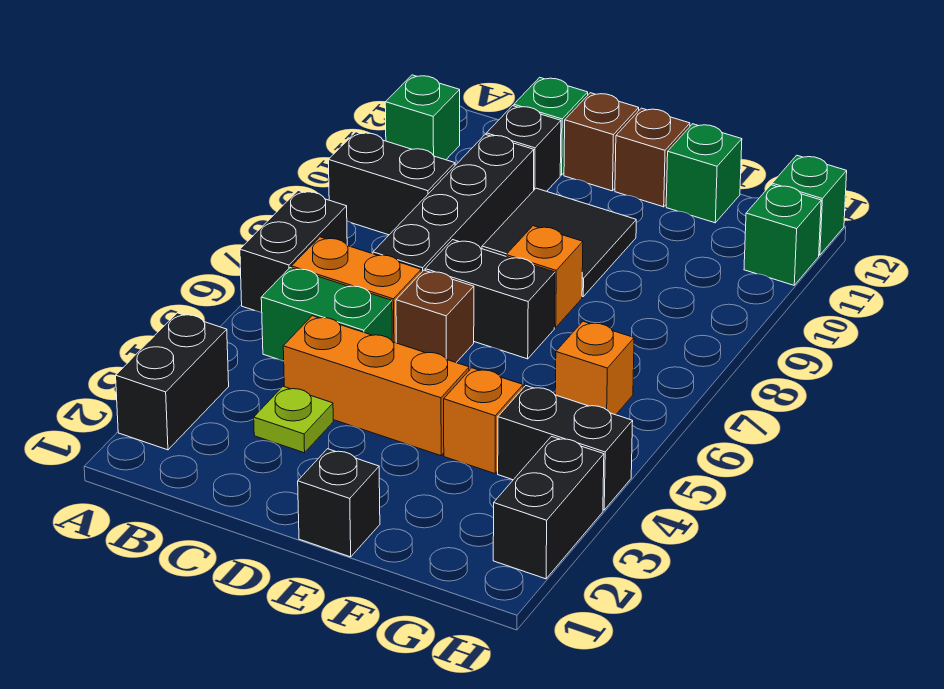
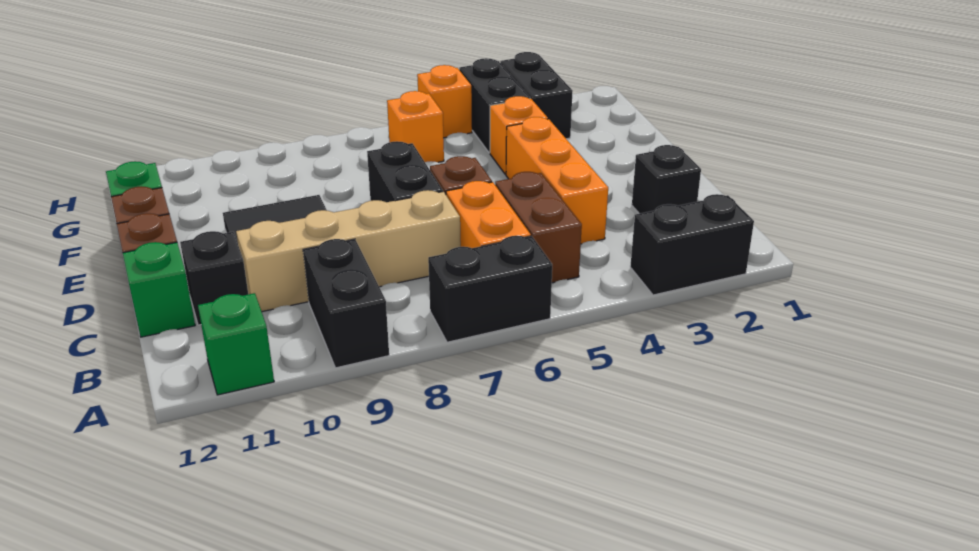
green brick B5:C5 level 1 -> brown brick B5:C5 level 1
lime plate C3 level 1 -> none
black brick C7:C10 level 1 -> tan brick C7:C10 level 1
black brick E1 level 1 -> black brick C2 level 1
orange brick E8 level 1 -> orange brick H5 level 1
black brick H2:H3 level 1 -> black brick G3:H3 level 1
green brick H11 level 1 -> none
green brick H12 level 1 -> none

